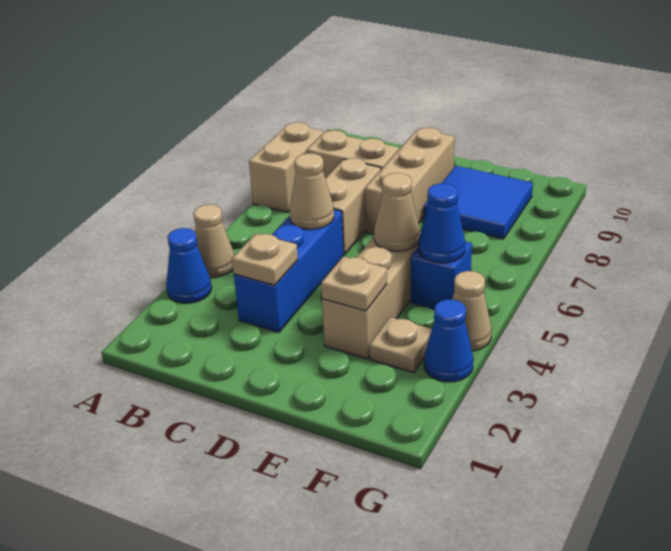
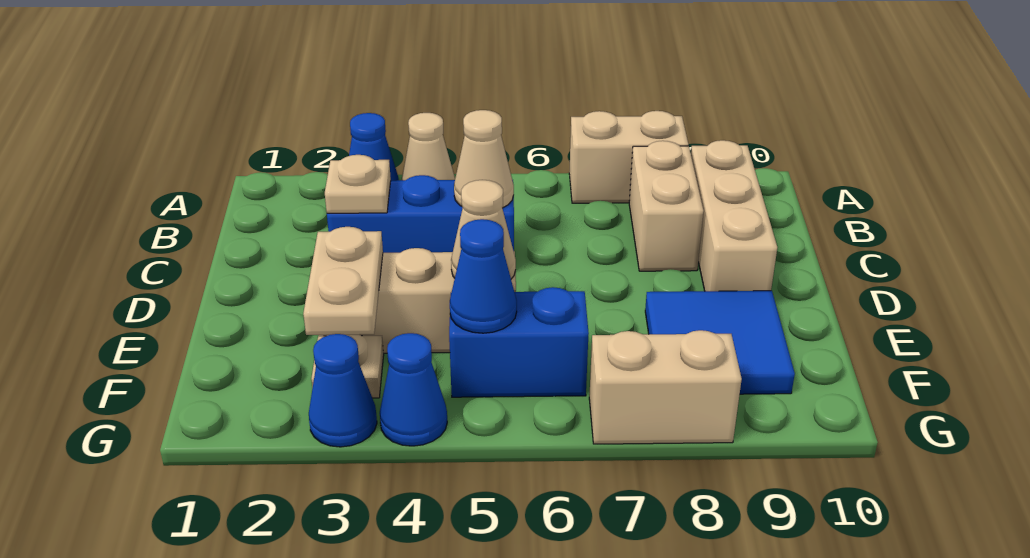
tan brick C6:C7 level 1 -> tan brick G7:G8 level 1
tan brick D7:D9 level 1 -> tan brick B9:D9 level 1
tan plate E3 level 2 -> tan plate E3:F3 level 2
blue brick F5 level 1 -> blue brick F5:F6 level 1
tan cone G4 level 1 -> blue cone G4 level 1

